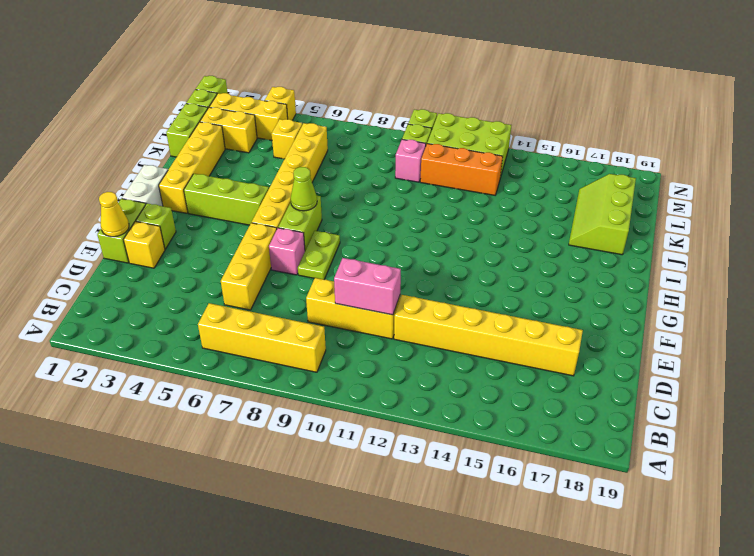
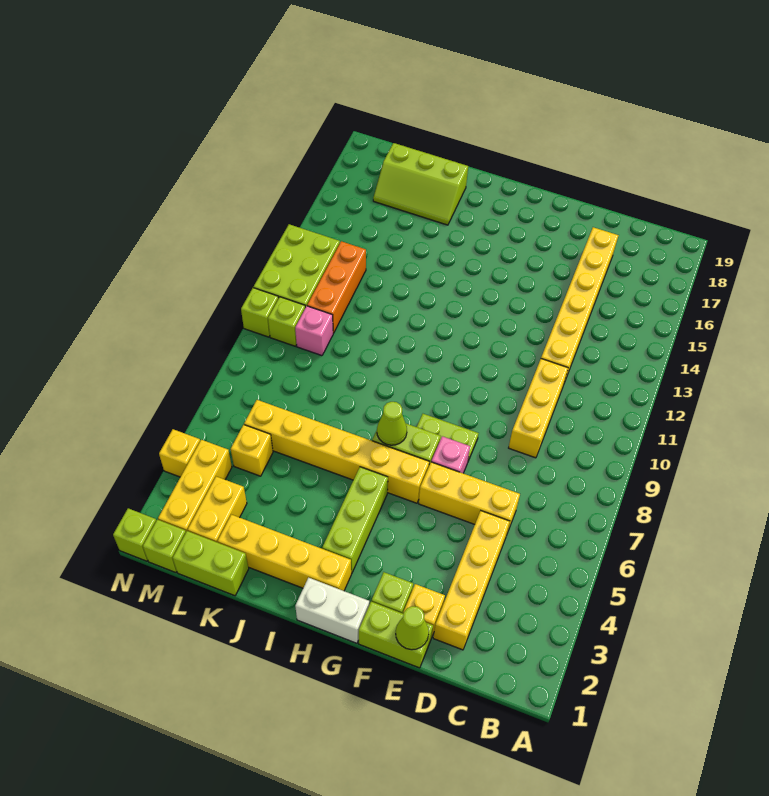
yellow brick B6:B9 level 1 -> yellow brick D2:D5 level 1
pink brick D10:D11 level 2 -> none
yellow cone E1 level 2 -> lime cone E1 level 2

